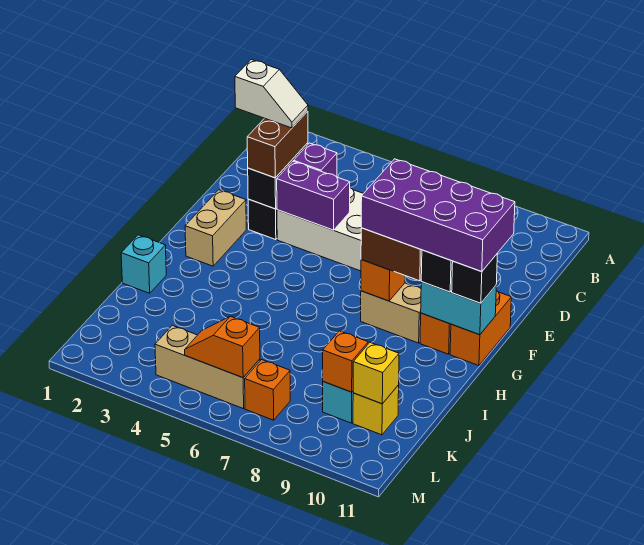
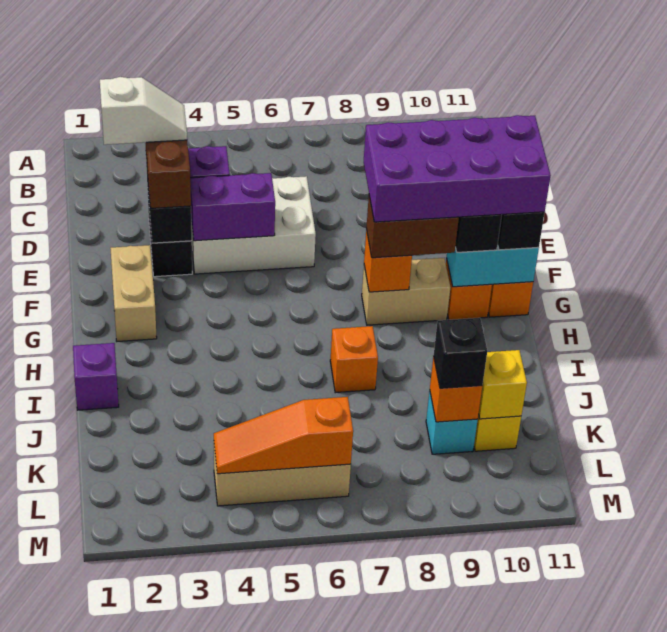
cyan brick I1 level 1 -> purple brick I1 level 1
none -> black brick K9 level 3
orange slope L5:L6 level 2 top 6 -> orange slope L4:L6 level 2 top 6
orange brick L7 level 1 -> orange brick I7 level 1

